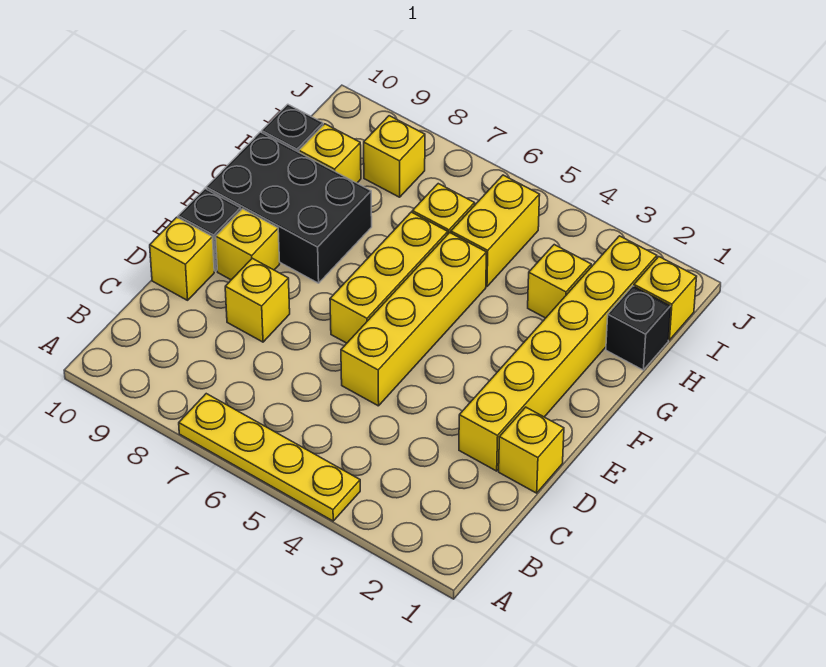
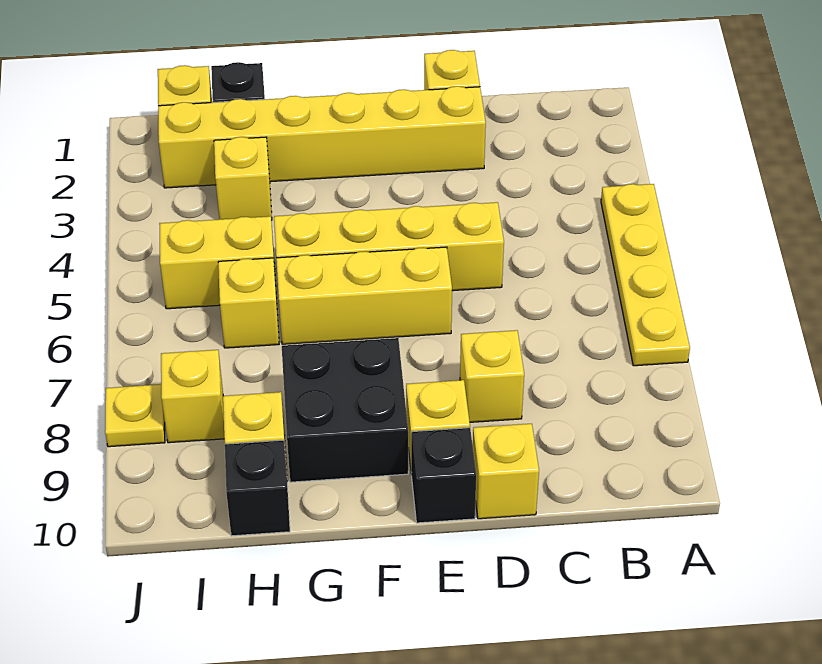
black brick F8:G10 level 1 -> black brick F8:G9 level 1
none -> yellow plate J8 level 1

